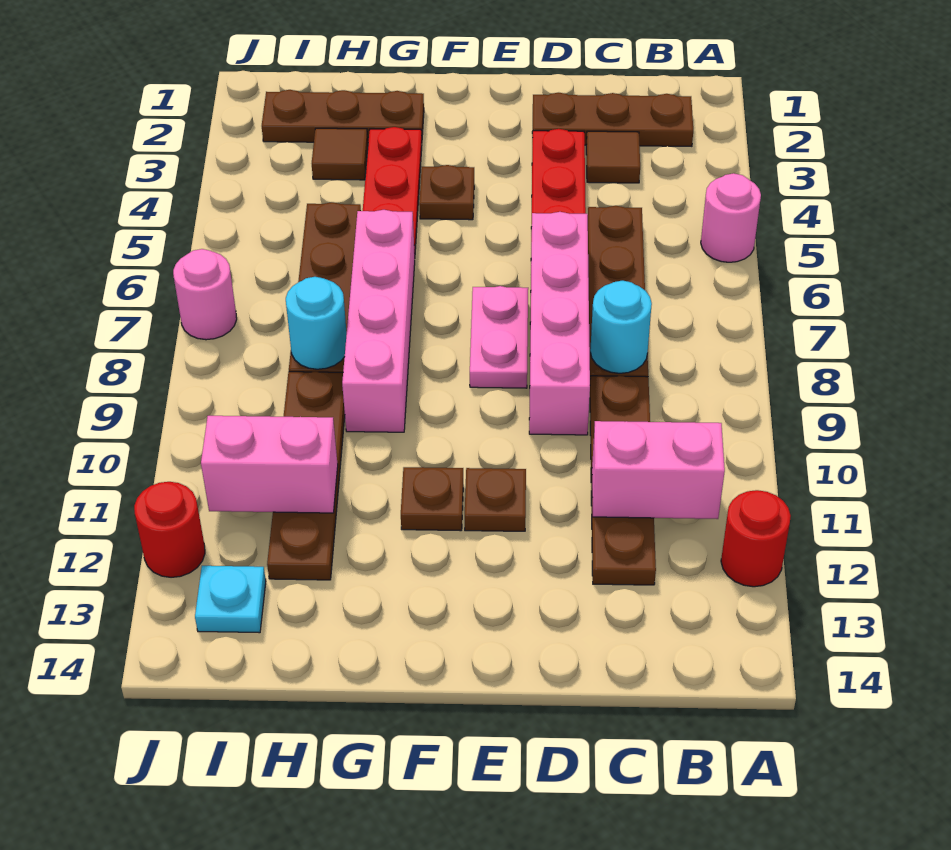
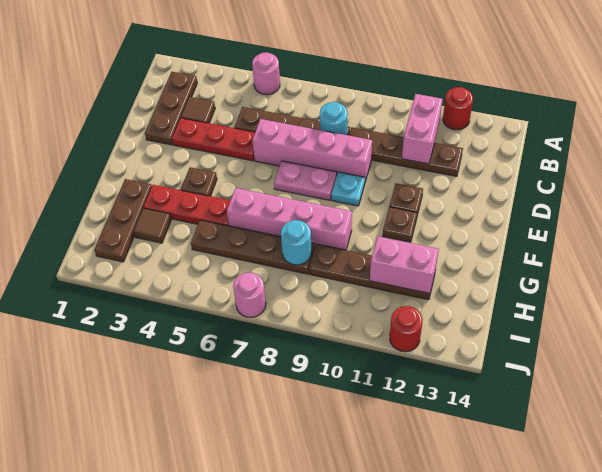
pink brick H11:I11 level 2 -> pink brick H11:H12 level 2
cyan plate I13 level 1 -> cyan plate E9 level 1

